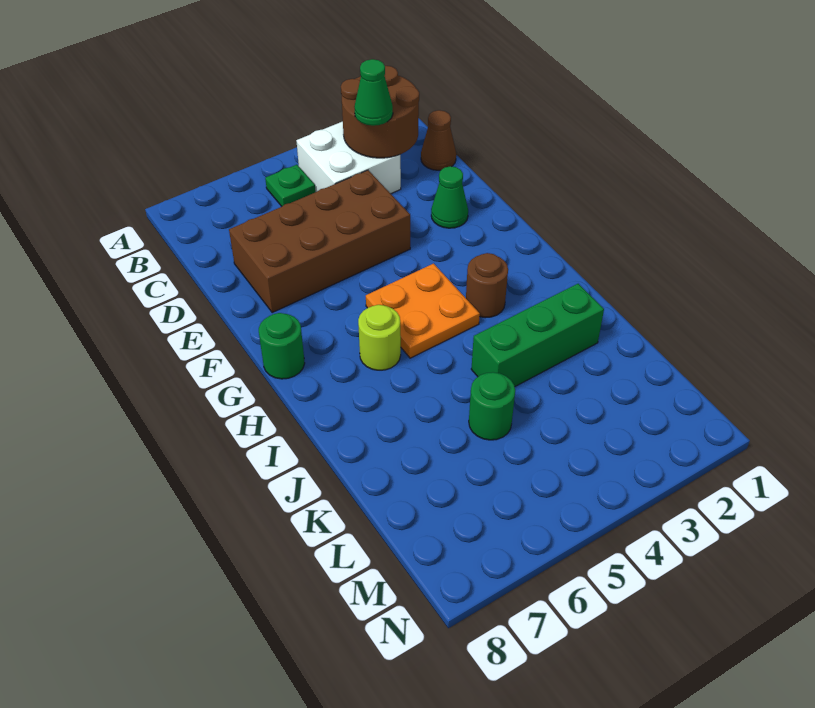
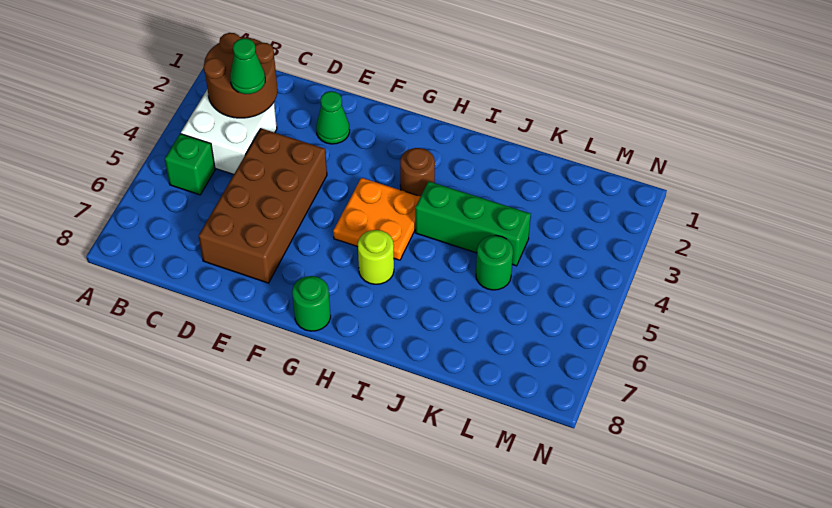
green plate B5 level 1 -> green brick B5 level 1
brown cone C1 level 1 -> none
green brick J2:J4 level 1 -> green brick I4:K4 level 1

